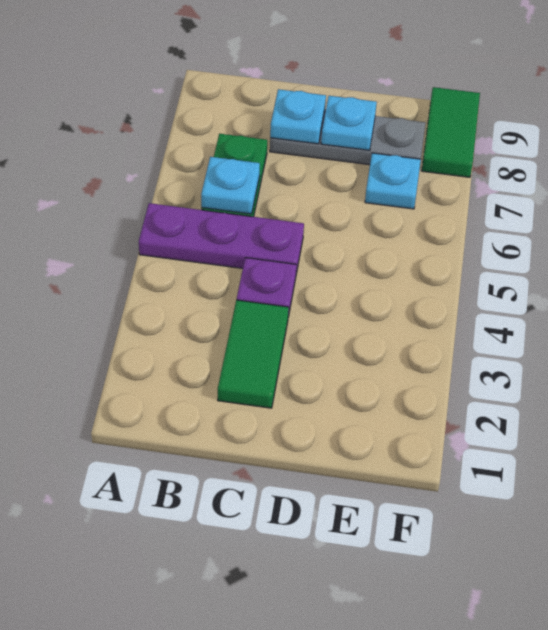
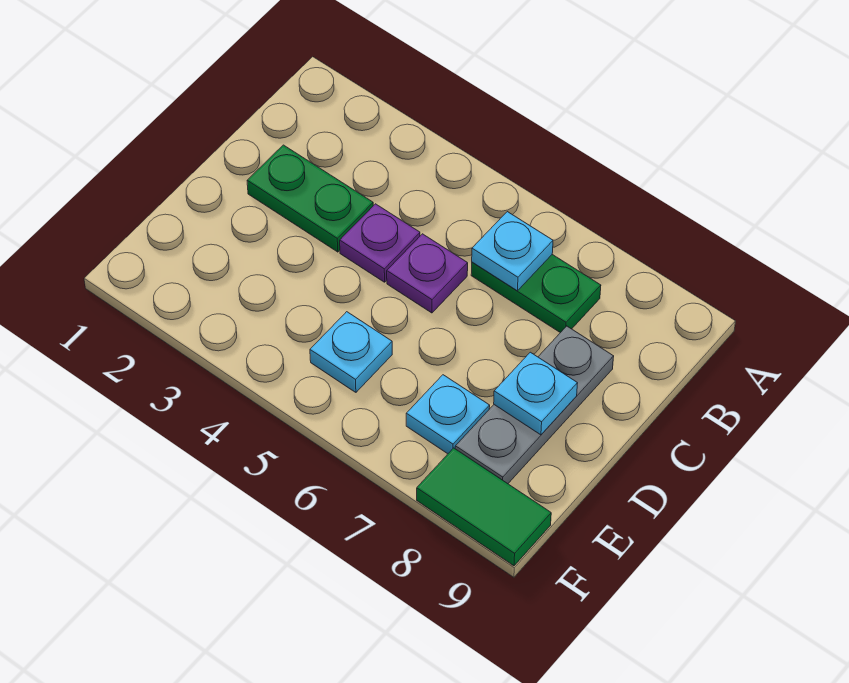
purple plate A5:C5 level 1 -> purple plate C5 level 1
green tile C2:C3 level 1 -> green plate C2:C3 level 1
cyan plate C8 level 2 -> cyan plate E5 level 1

